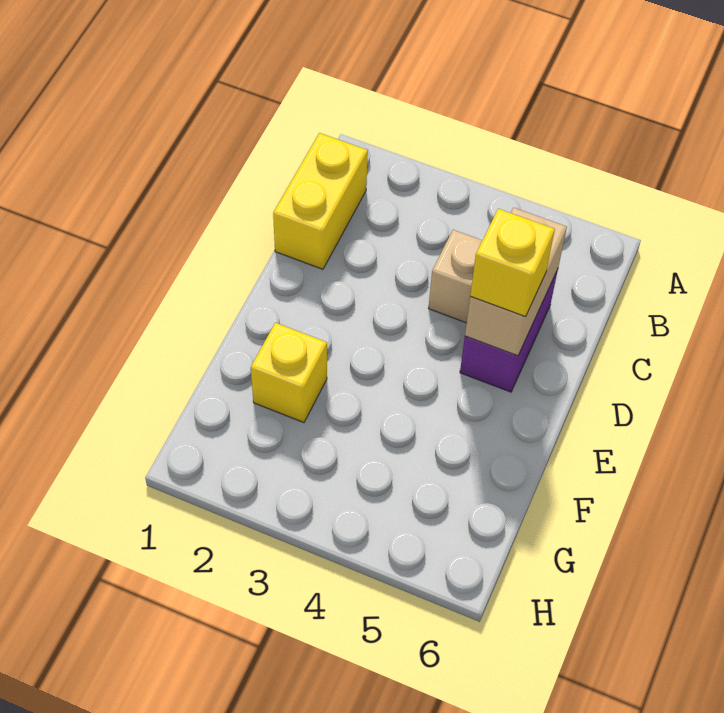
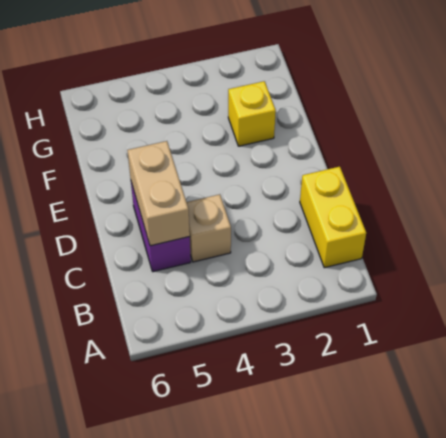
yellow brick D5 level 3 -> none

